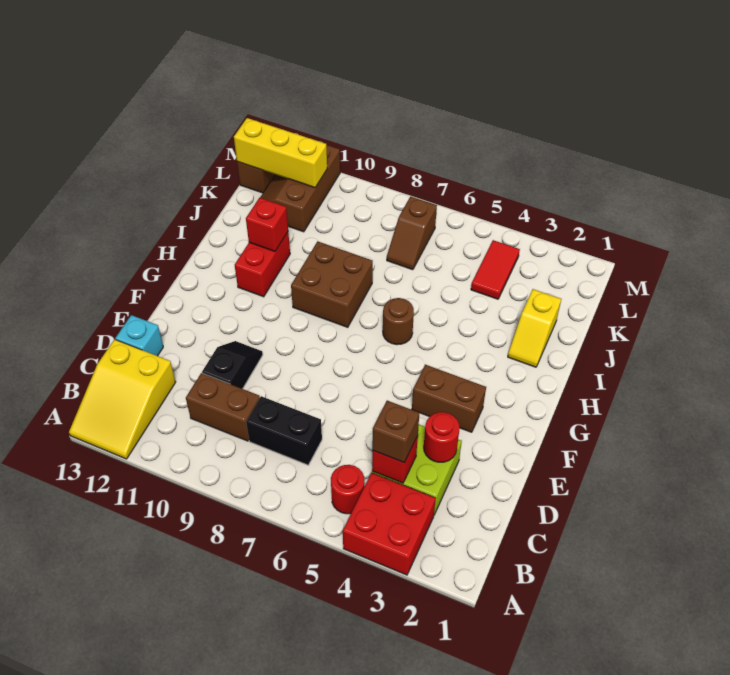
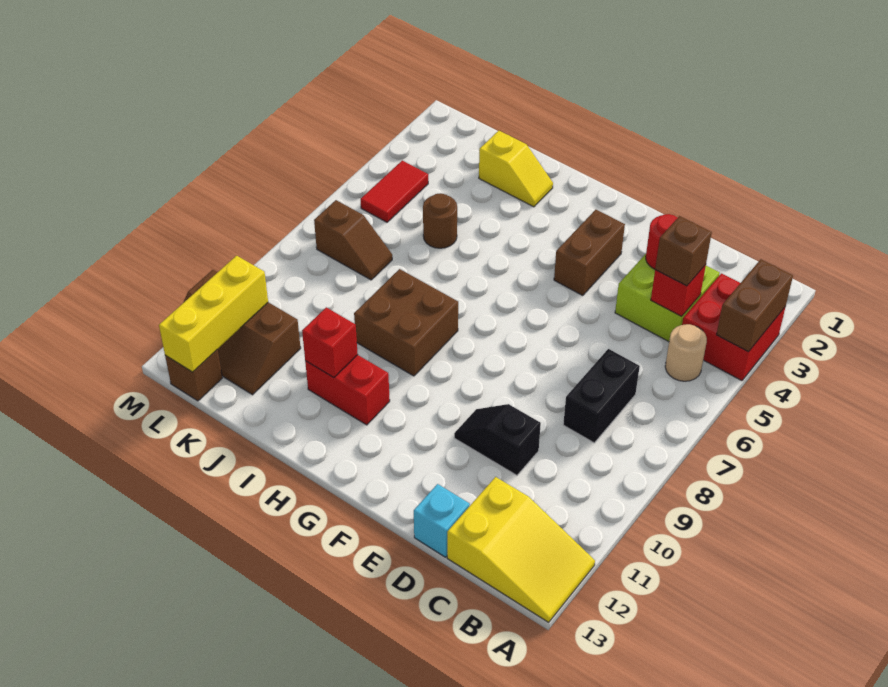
red round brick B5 level 1 -> tan round brick B5 level 1
brown brick C9:C10 level 1 -> brown brick A3:A4 level 2
brown round brick H6 level 1 -> brown round brick J5 level 1
red tile K4:L4 level 1 -> red tile L4:L5 level 1

